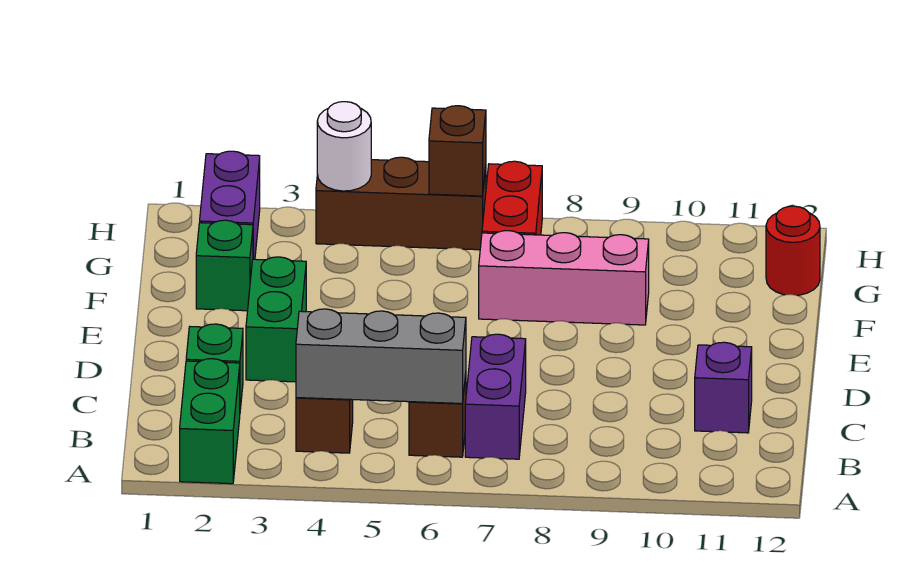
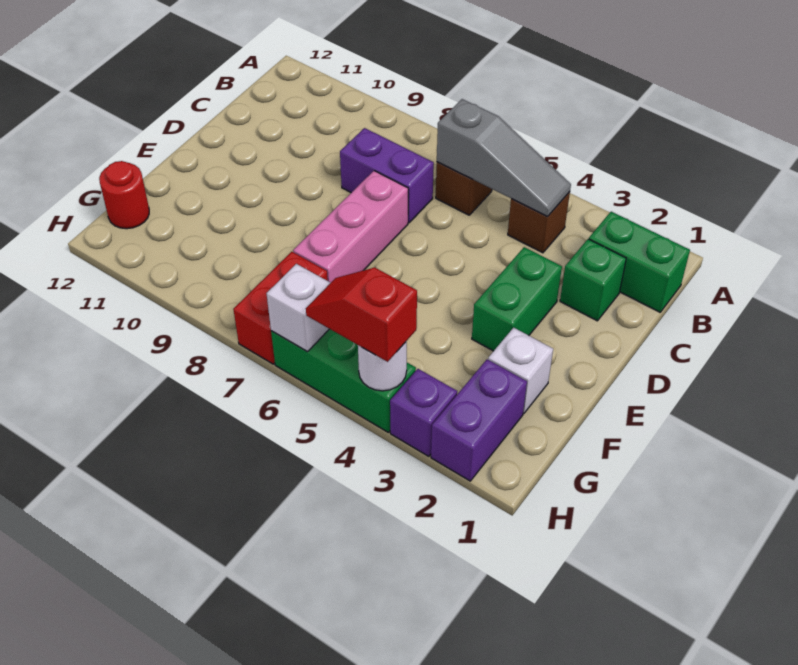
green brick A2:B2 level 1 -> green brick B1:B2 level 1
grey brick B4:B6 level 2 -> grey slope B4:B6 level 2 top 6
purple brick B7:C7 level 1 -> purple brick C7:C8 level 1
purple brick C11 level 1 -> purple brick H3 level 1
green brick F2 level 1 -> white brick F2 level 1
pink brick F7:F9 level 1 -> pink brick D7:F7 level 1
brown brick H4:H6 level 1 -> green brick H4:H6 level 1
none -> red slope H4:H5 level 3 top 4
brown brick H6 level 2 -> white brick H6 level 2

